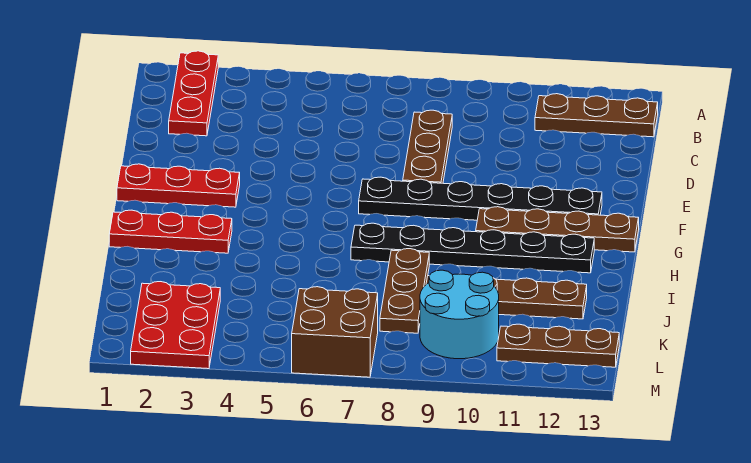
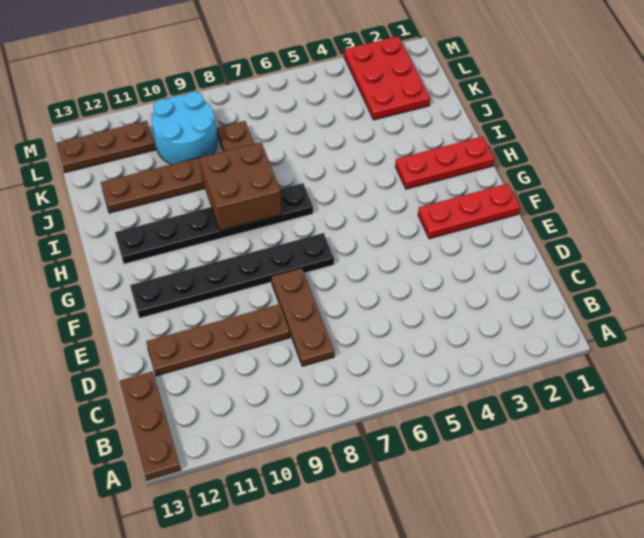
red plate A2:C2 level 1 -> none
brown plate B11:B13 level 1 -> brown plate A13:C13 level 1
brown plate G10:G13 level 1 -> brown plate D9:D12 level 1
brown brick L6:M7 level 1 -> brown brick H8:I9 level 2

